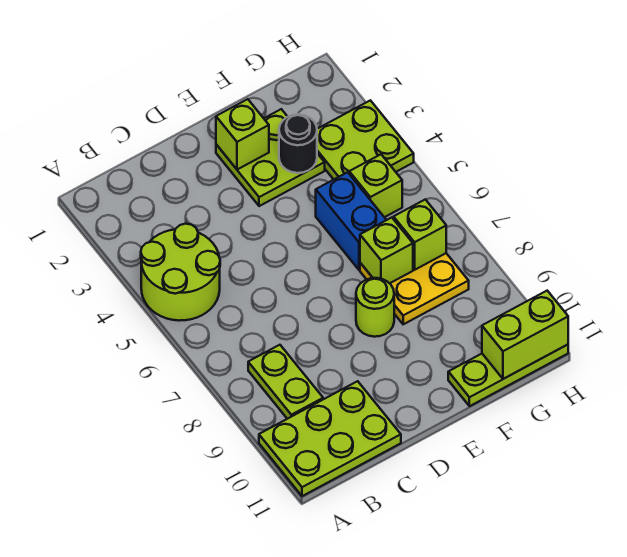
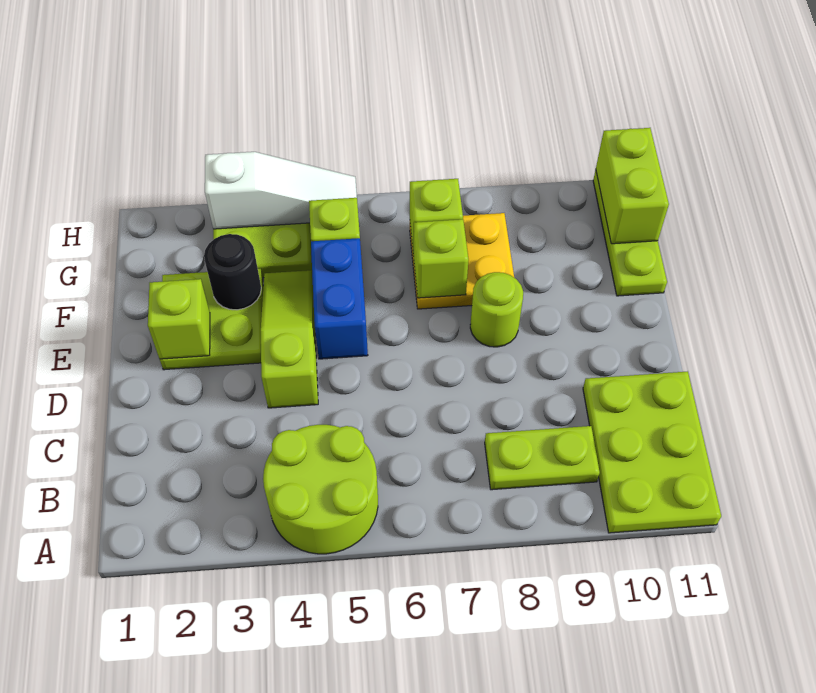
none -> lime slope D4:F4 level 1 top D
blue brick F5:F6 level 1 -> blue brick E5:F5 level 1
none -> white slope H3:H5 level 2 top 3

